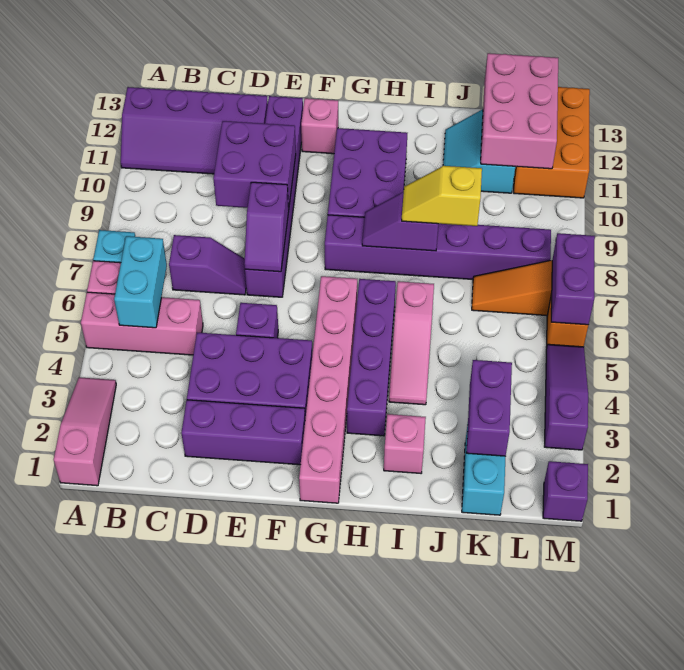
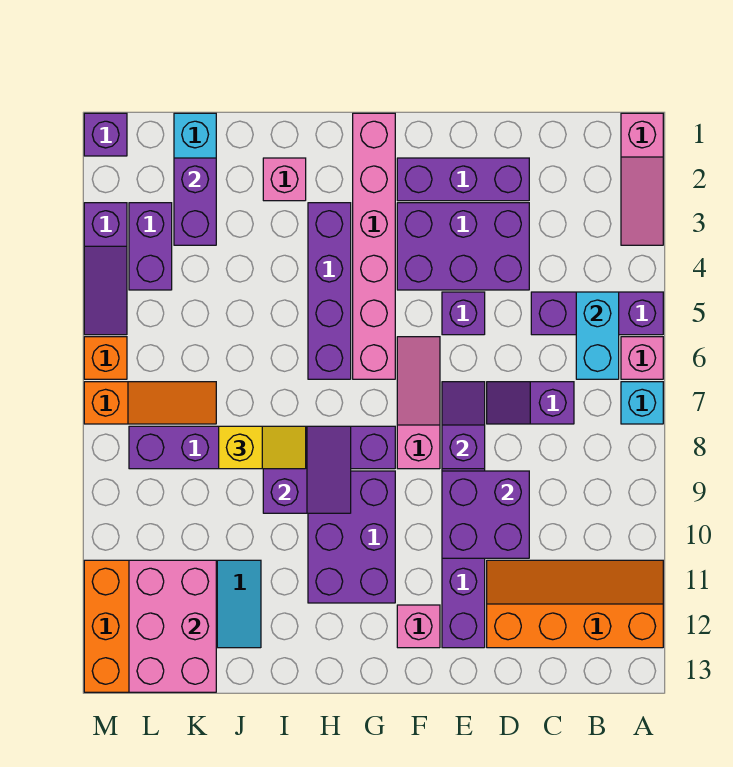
pink brick A5:C5 level 1 -> purple brick A5:C5 level 1
purple slope A11:D12 level 1 top 12 -> orange slope A11:D12 level 1 top 12
purple slope H8:I8 level 2 top I -> purple slope H8:I9 level 2 top I
pink slope I4:I6 level 1 top 6 -> pink slope F6:F8 level 1 top 8
purple brick M6:M7 level 2 -> purple brick L3:L4 level 1

